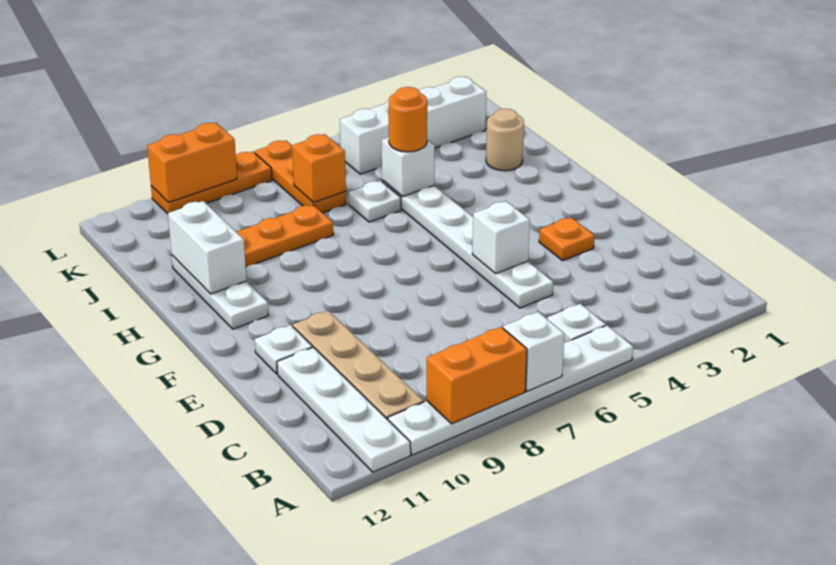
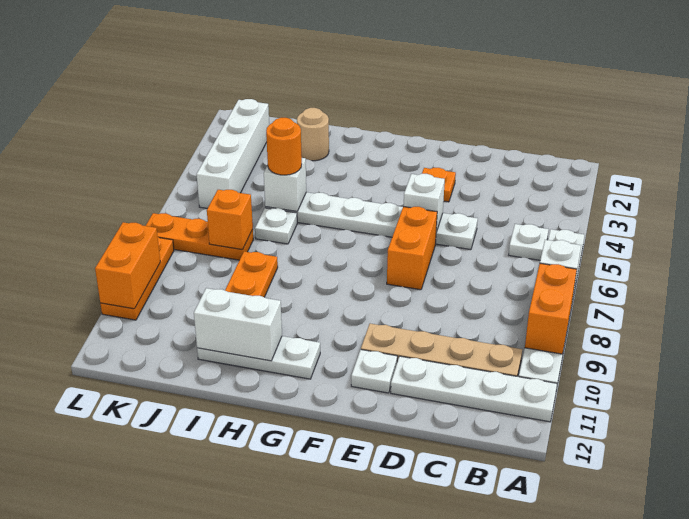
none -> orange brick E6:E7 level 1

